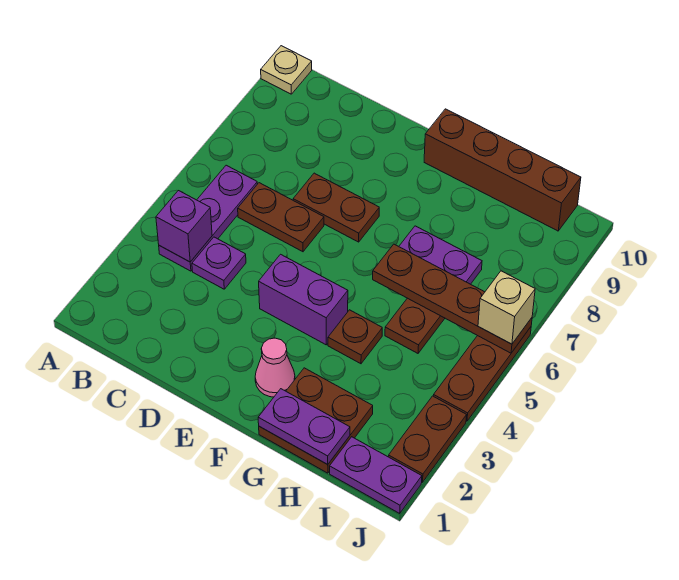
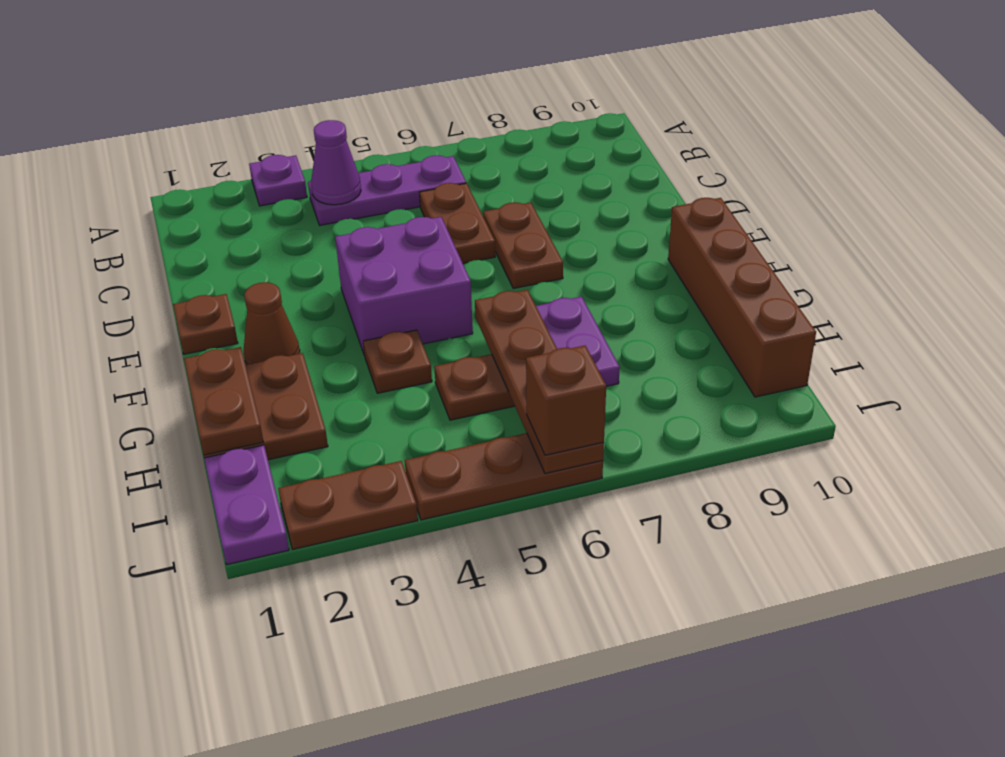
tan plate A10 level 1 -> none
purple brick B4 level 2 -> purple cone B4 level 2
purple plate C4 level 1 -> purple plate A3 level 1
none -> brown plate E1 level 1
purple brick E4:F4 level 1 -> purple brick E4:F5 level 1
pink cone F2 level 1 -> brown cone F2 level 1
purple plate G1:H1 level 2 -> brown plate G1:H1 level 2
tan brick J6 level 3 -> brown brick J6 level 3

